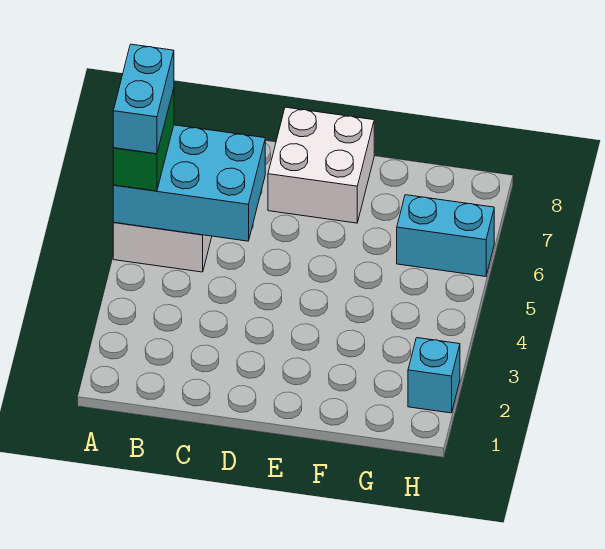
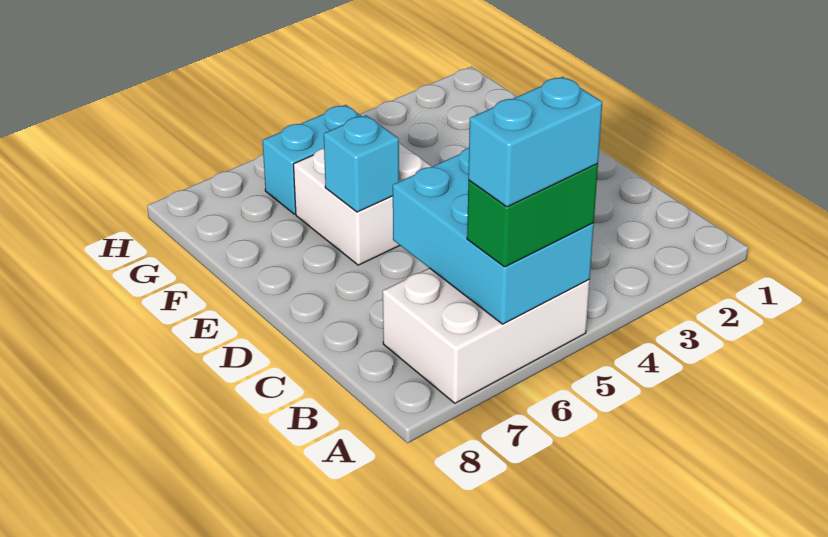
white brick D7:E8 level 1 -> white brick E5:F6 level 1
cyan brick G6:H6 level 1 -> cyan brick G5:G6 level 1
cyan brick H2 level 1 -> cyan brick E6 level 2

